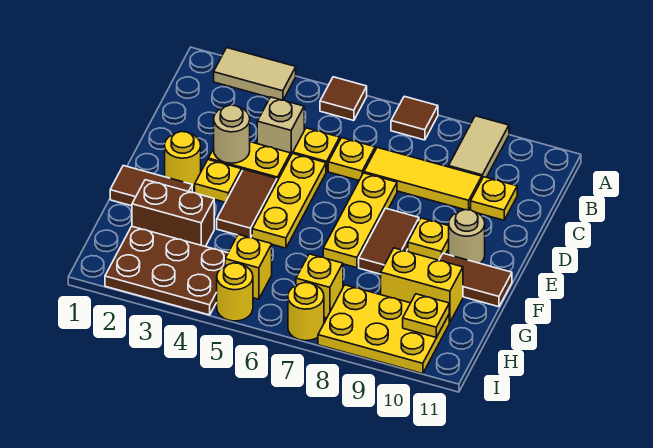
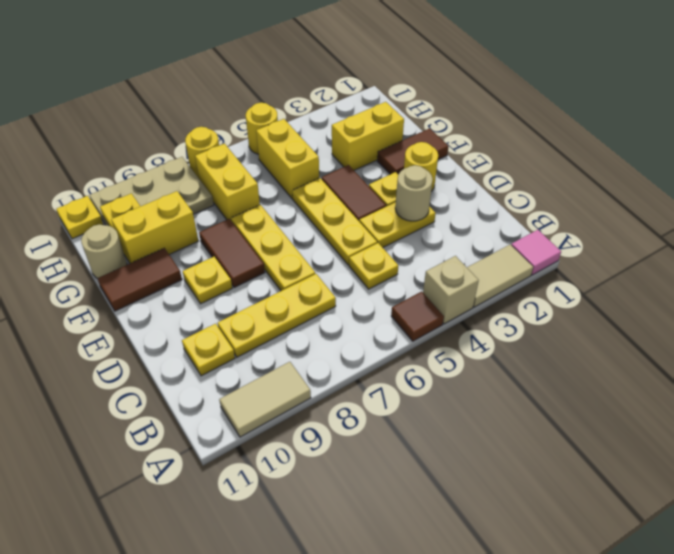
none -> pink tile A1 level 1
brown tile A7 level 1 -> none
tan tile A9:B9 level 1 -> tan tile A9:A10 level 1
tan brick C4 level 1 -> tan brick A4 level 1
yellow plate C6 level 1 -> yellow plate I11 level 1
yellow tile C7:C9 level 1 -> yellow plate C7:C9 level 1
tan round brick E10 level 1 -> tan round brick G11 level 1
brown brick G2:G3 level 1 -> yellow brick G2:G3 level 1
brown plate H2:I4 level 1 -> none
yellow brick H5 level 1 -> yellow brick G5:H5 level 1
yellow brick H7 level 1 -> yellow brick G7:H7 level 1
yellow plate H8:I10 level 1 -> tan plate H8:I10 level 1

